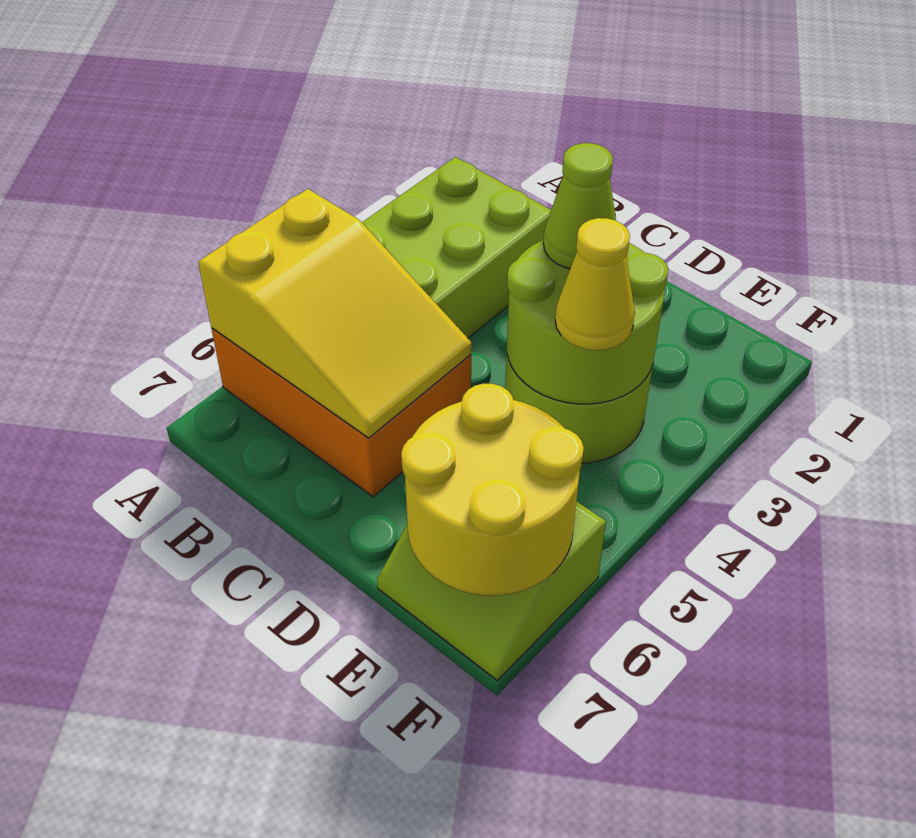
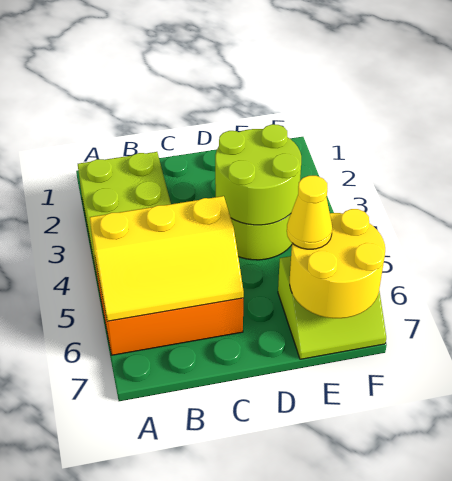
yellow slope A5:C6 level 2 top A -> yellow slope A5:C6 level 2 top 5
lime cone D3 level 3 -> none
yellow cone E4 level 3 -> yellow cone E6 level 3

